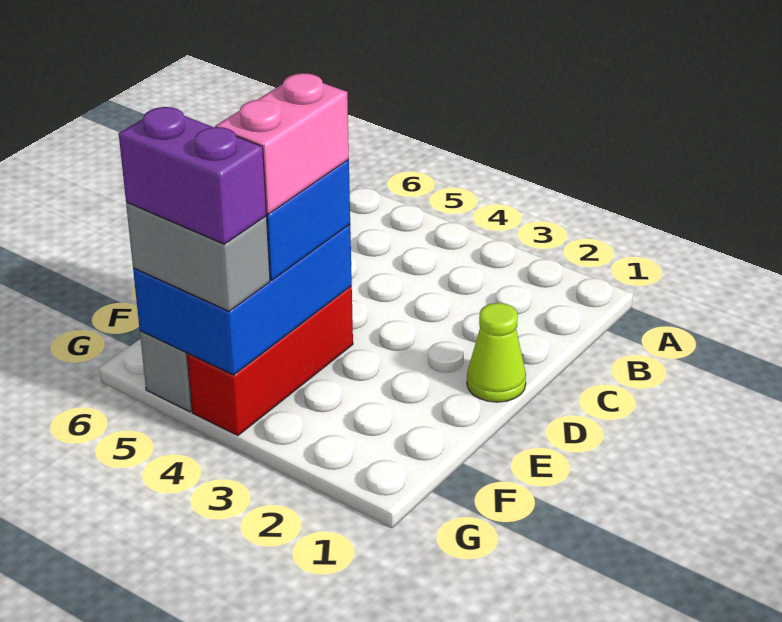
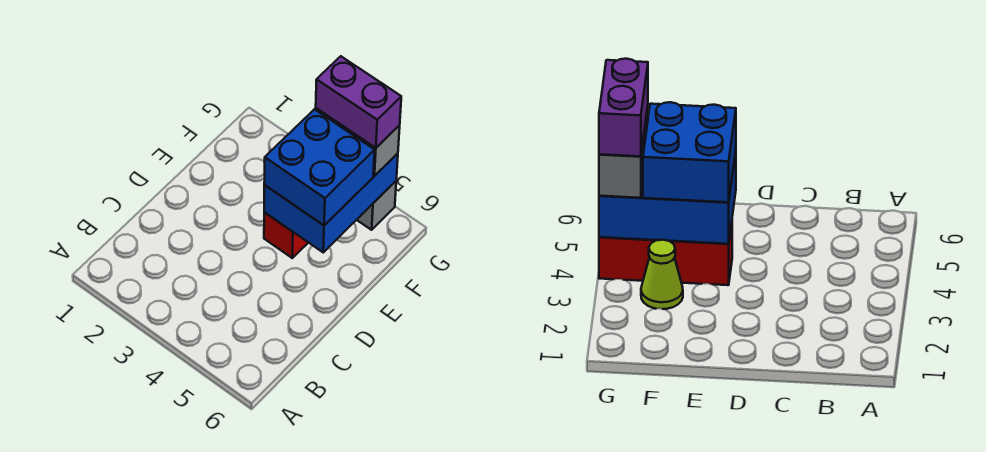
lime cone D1 level 1 -> lime cone F3 level 1
pink brick E4:F4 level 4 -> none

